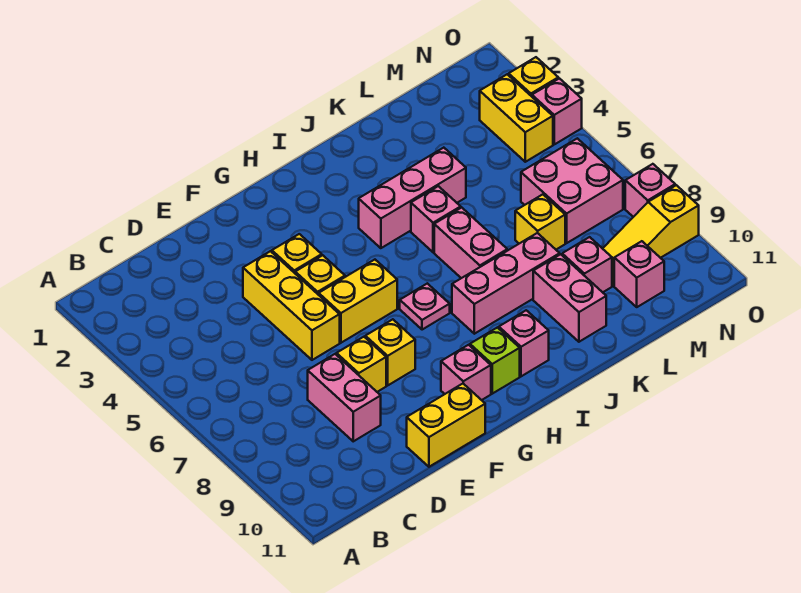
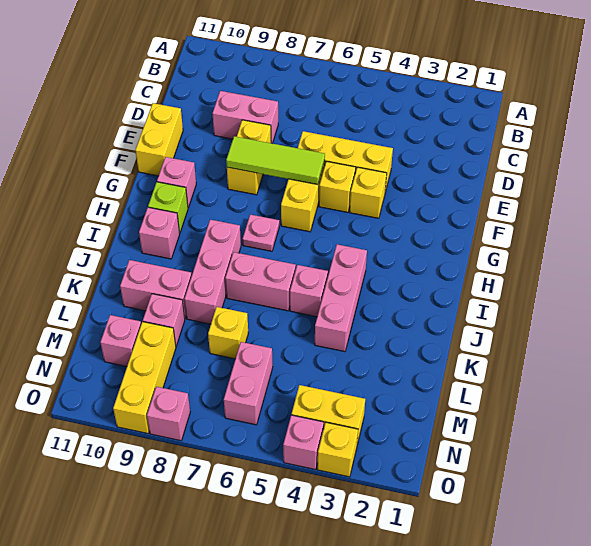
none -> lime tile F6:F8 level 2
pink brick M6:N7 level 1 -> pink brick M6:N6 level 1
yellow slope M9:O9 level 1 top O -> yellow brick M9:O9 level 1

